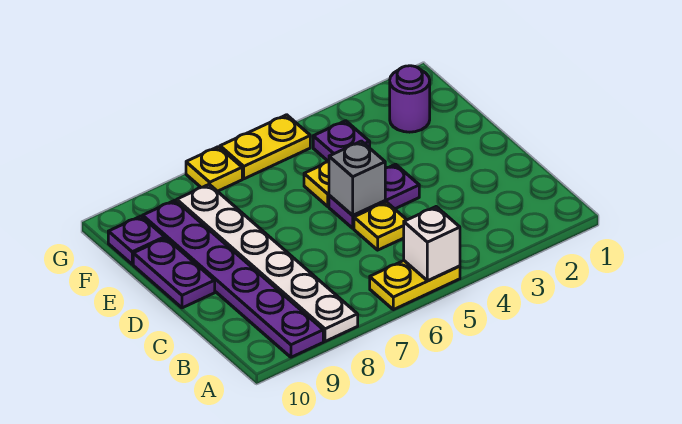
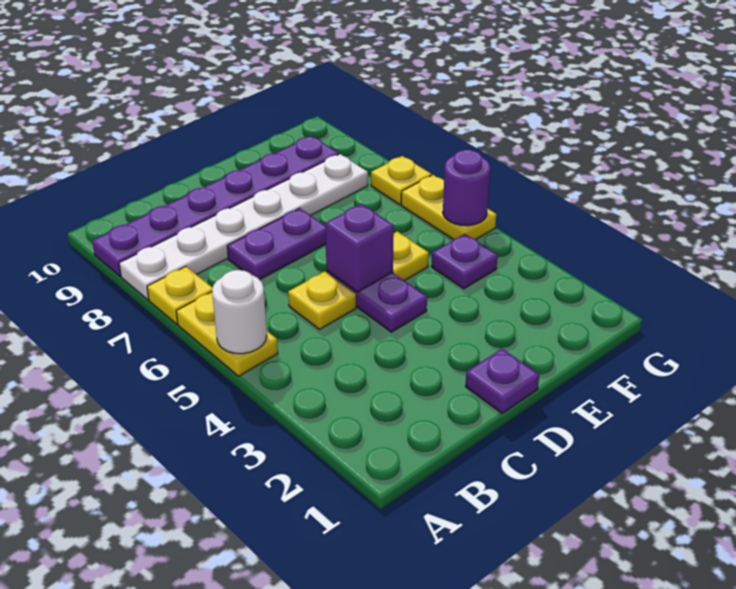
white brick A5 level 2 -> white round brick A5 level 2
none -> yellow plate A7 level 1
grey brick D5 level 2 -> purple brick D5 level 2
purple plate D10:E10 level 1 -> purple plate C7:D7 level 1
purple round brick F2 level 1 -> purple round brick G5 level 2
purple plate F10 level 1 -> purple plate D1 level 1

